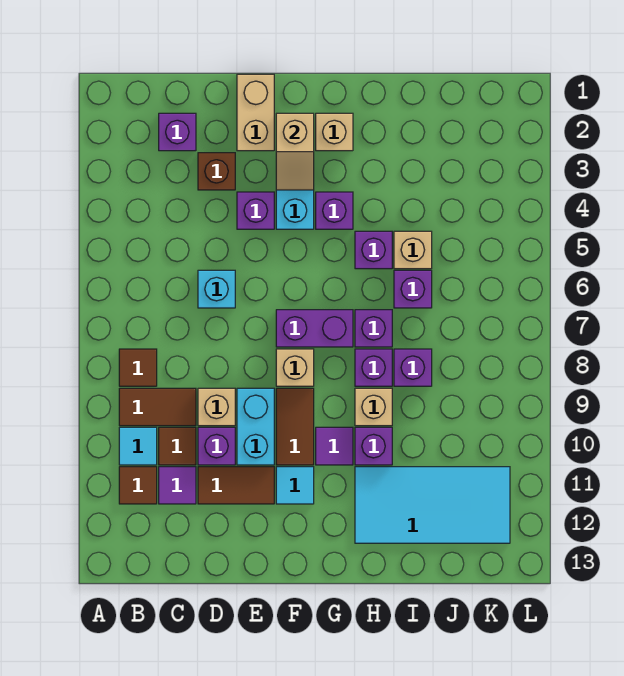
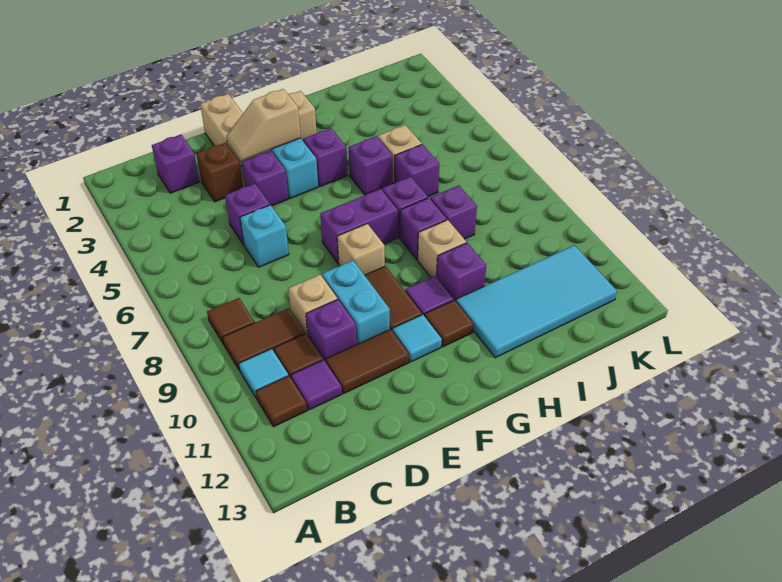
none -> purple brick D5 level 1
tan slope F2:F3 level 2 top 2 -> tan slope E3:F3 level 2 top F
none -> brown tile G11 level 1

